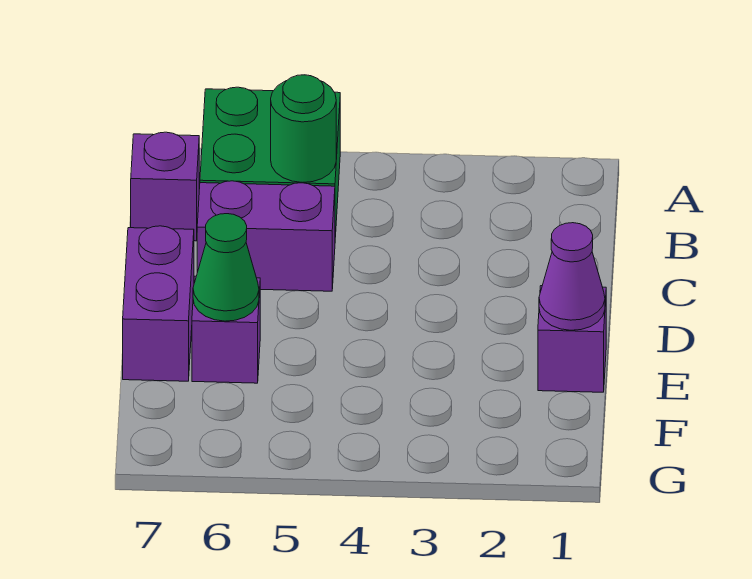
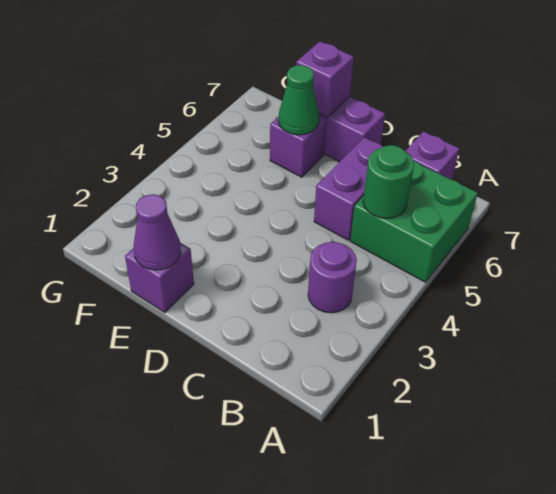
none -> purple round brick B3 level 1
none -> purple brick E7 level 2

